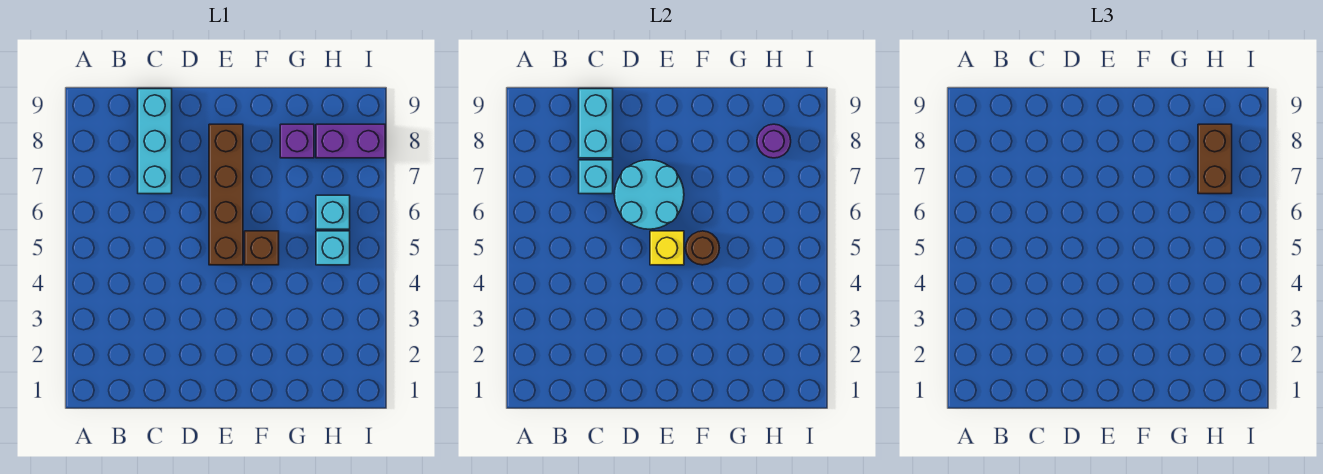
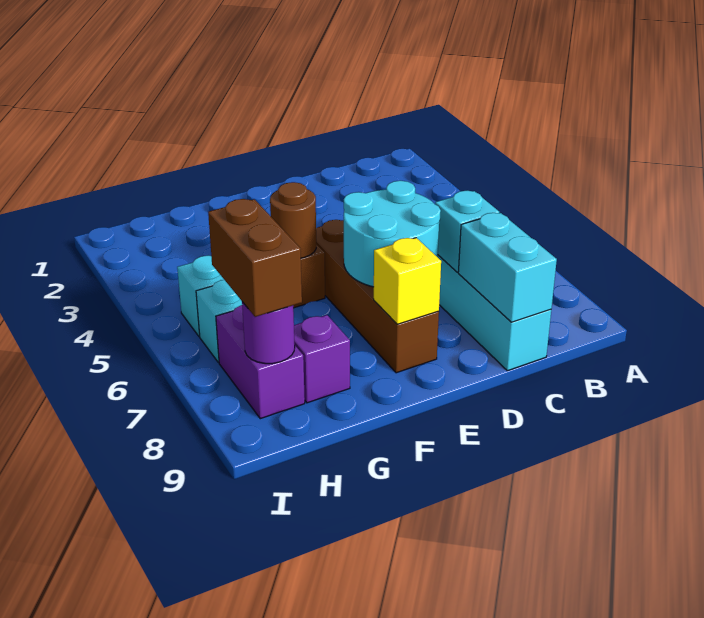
yellow brick E5 level 2 -> yellow brick E8 level 2
purple brick H8:I8 level 1 -> purple brick H7:H8 level 1

